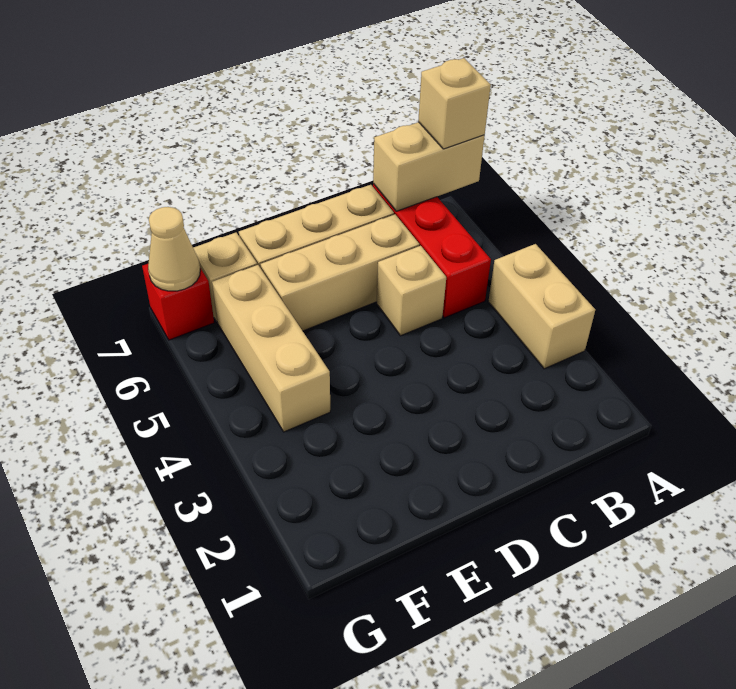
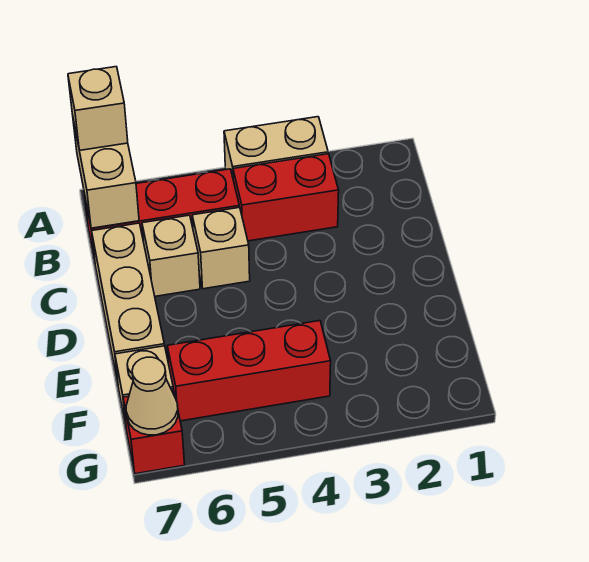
none -> red brick B3:B4 level 1
tan brick C6:E6 level 1 -> tan brick C6 level 1
tan brick F4:F6 level 1 -> red brick F4:F6 level 1

